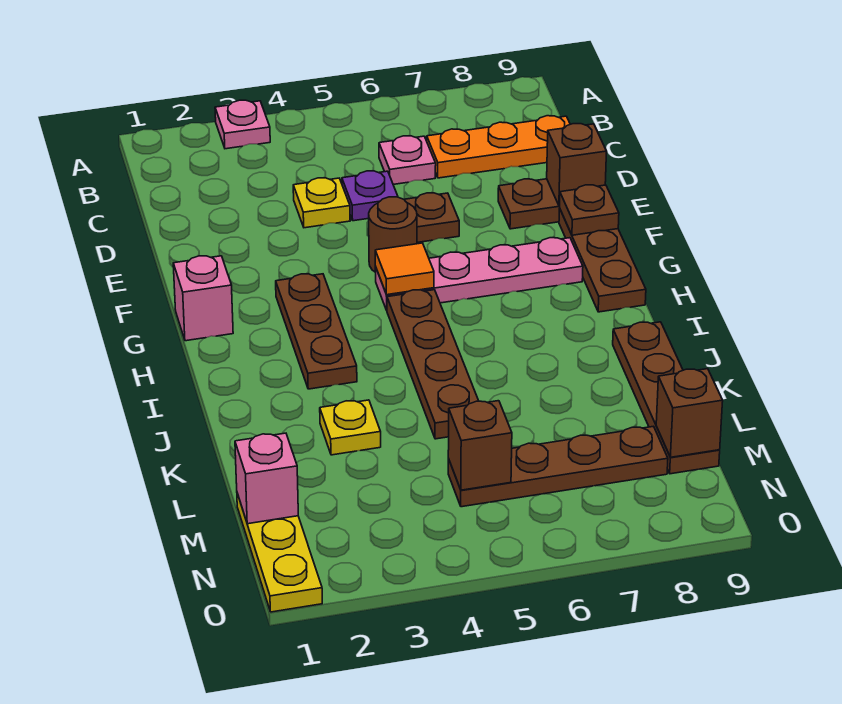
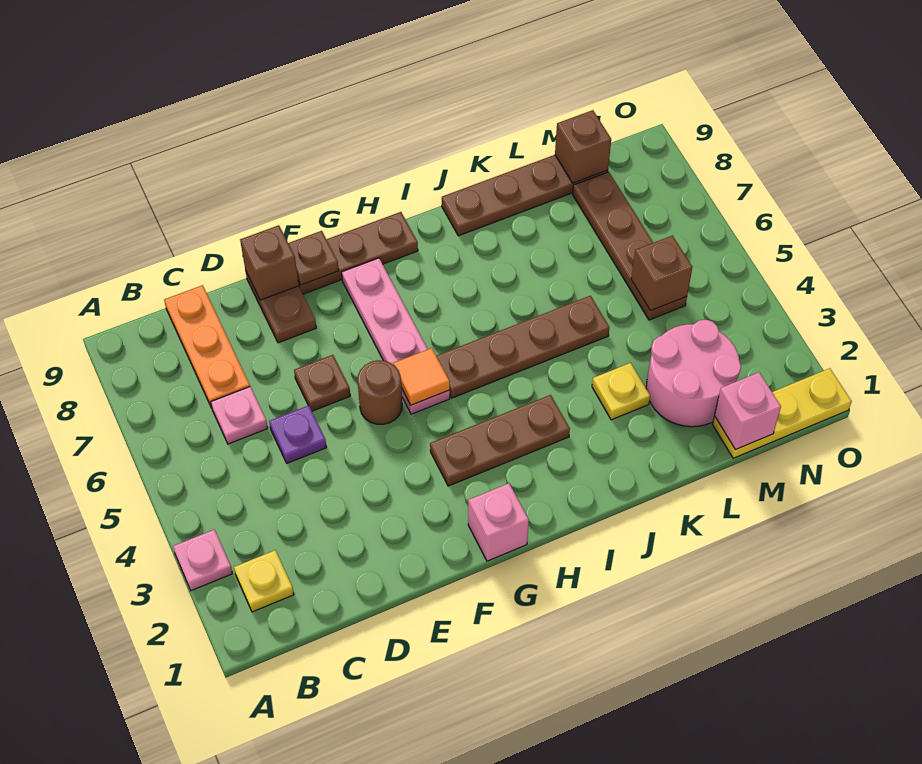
yellow plate D4 level 1 -> yellow plate B2 level 1
none -> pink round brick L2:M3 level 1

